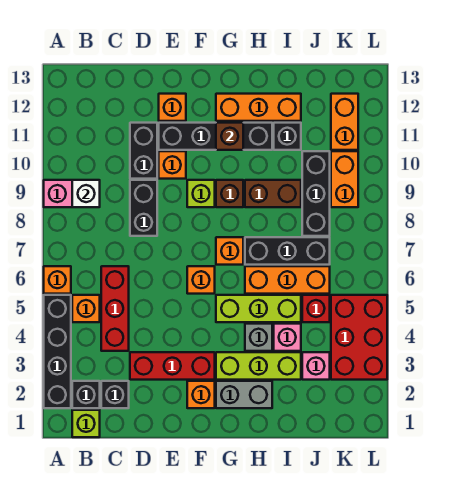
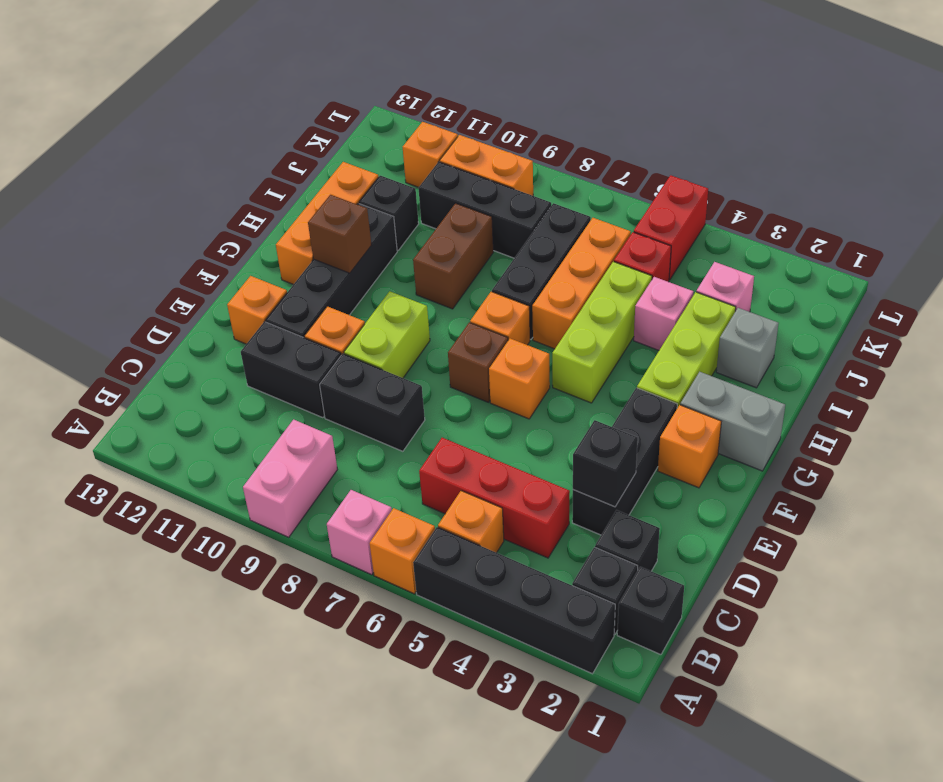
none -> pink brick A7 level 1
lime brick B1 level 1 -> black brick B1 level 1
white brick B9 level 2 -> none
red brick D3:F3 level 1 -> black brick D3:F3 level 1
none -> black brick D3 level 2
lime brick F9 level 1 -> lime brick E9:F9 level 1
grey brick G2:H2 level 1 -> grey brick G1:G2 level 1
brown brick G9 level 1 -> brown brick F7 level 1
grey brick H4 level 1 -> grey brick I2 level 1
red brick K3:L5 level 1 -> red brick K5:L5 level 1
orange brick K11:K12 level 1 -> orange brick K11 level 1

